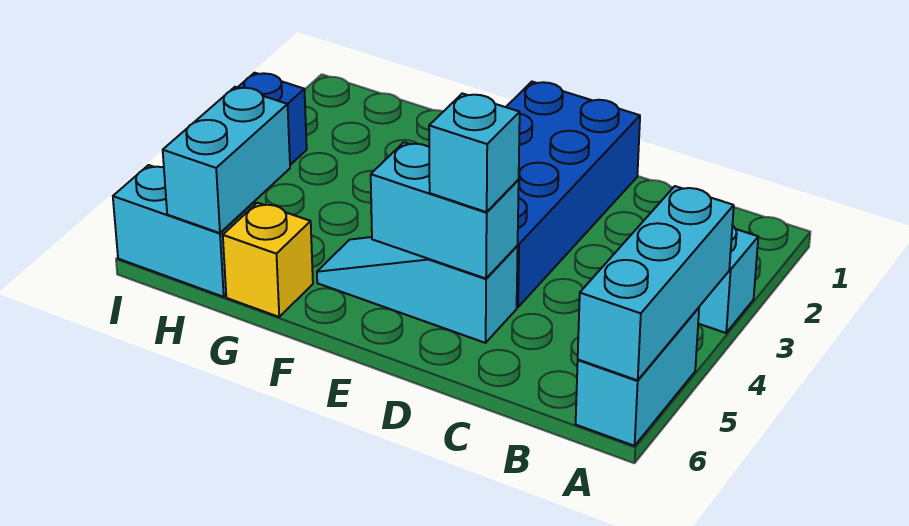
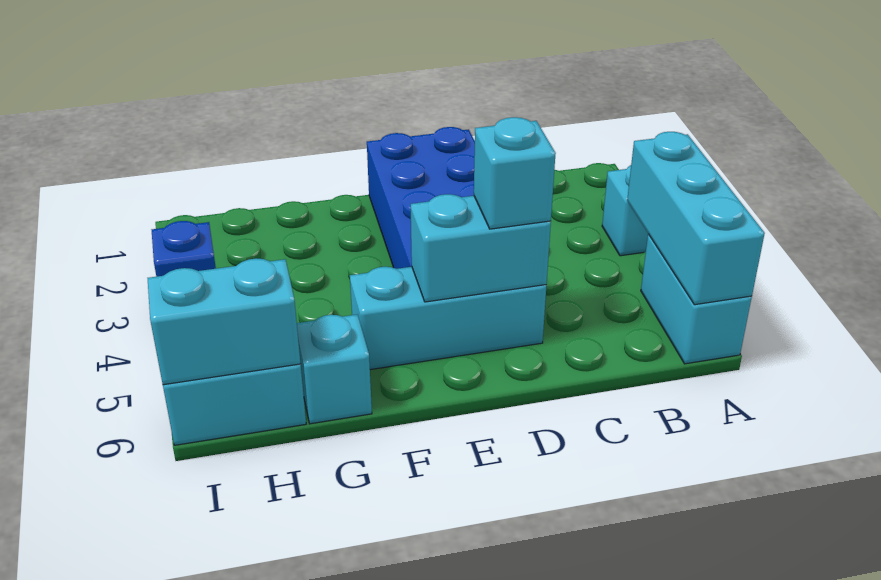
cyan slope D5:F5 level 1 top D -> cyan brick D5:F5 level 1
yellow brick G6 level 1 -> cyan brick G6 level 1
cyan brick H5:H6 level 2 -> cyan brick H6:I6 level 2

